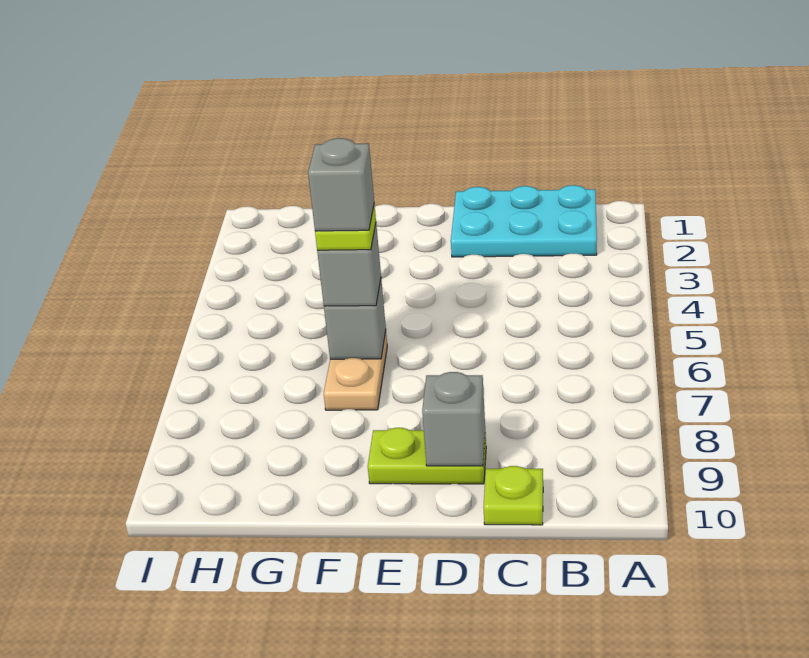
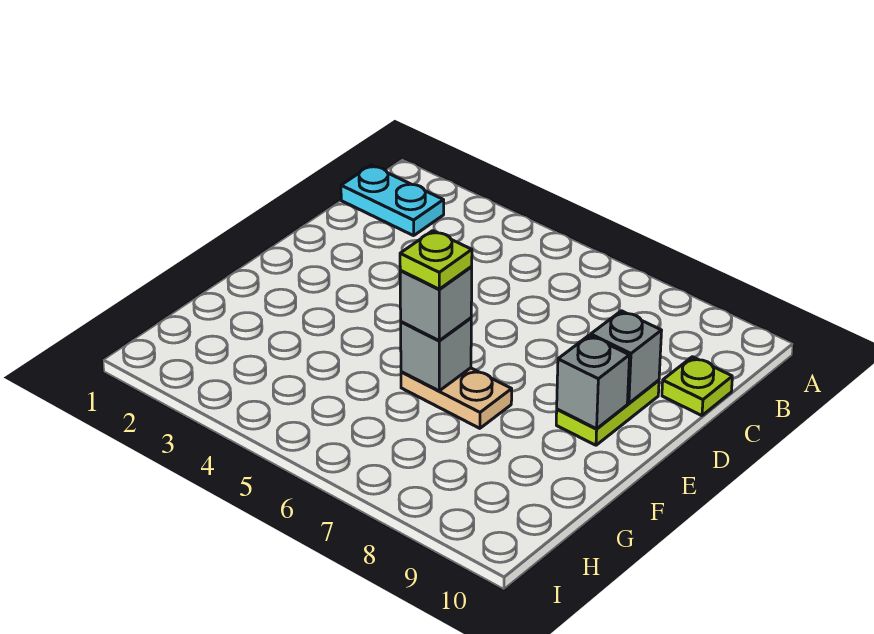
cyan plate B1:D2 level 1 -> cyan plate B1:B2 level 1
grey brick F6 level 5 -> grey brick E9 level 2

